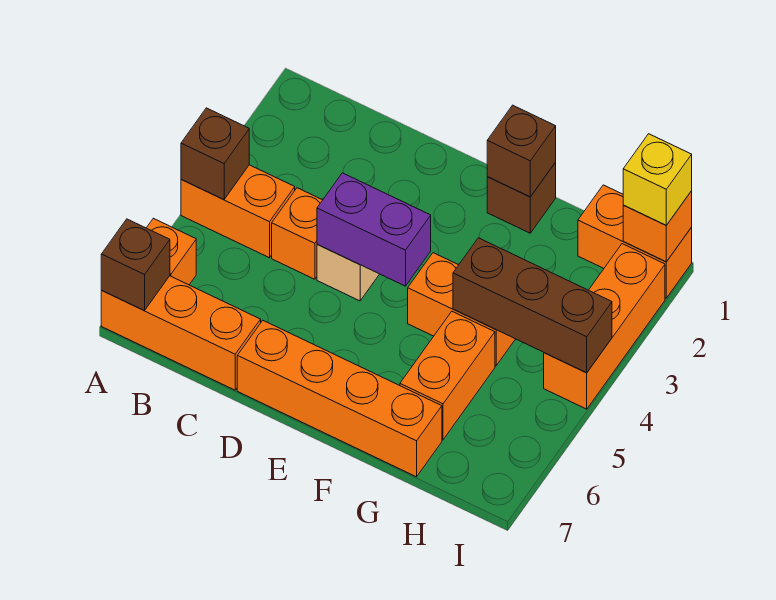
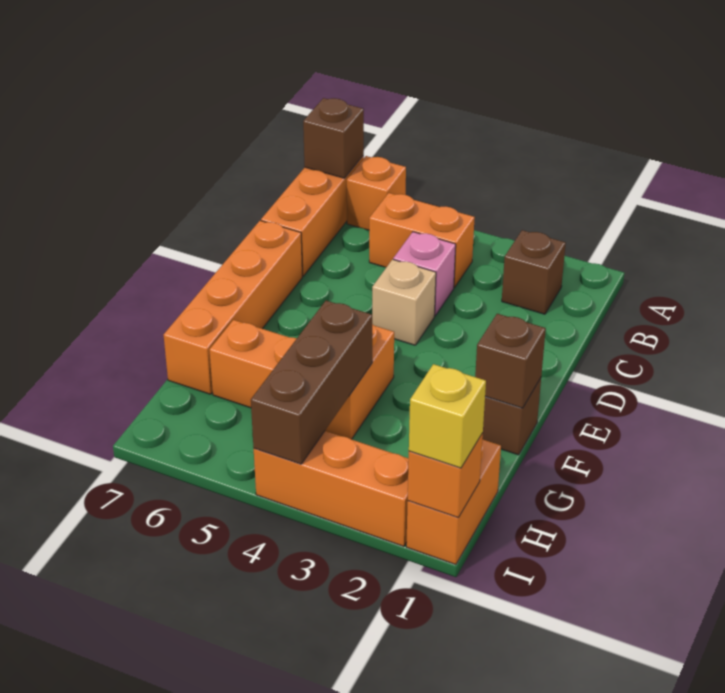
orange brick A4:B4 level 1 -> orange brick B4:B5 level 1
brown brick A4 level 2 -> brown brick B2 level 1
orange brick C4 level 1 -> pink brick C4 level 1
purple brick D4:E4 level 2 -> none

